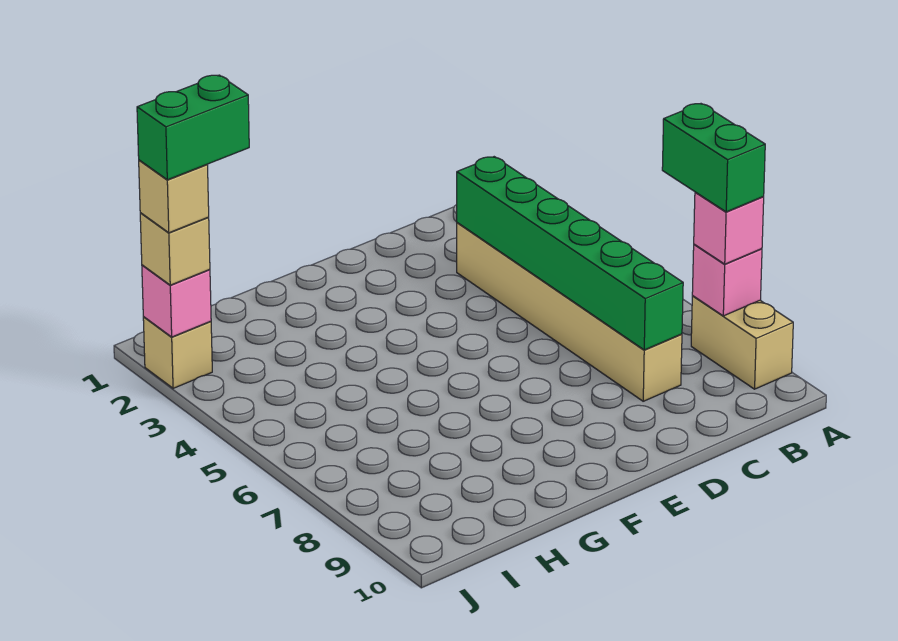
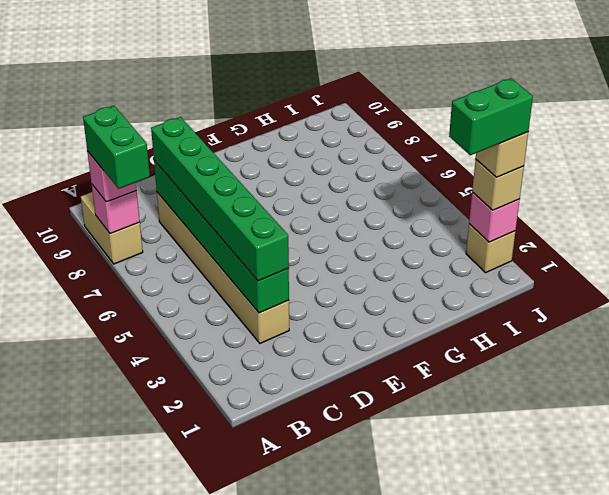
none -> green brick C3:C8 level 3

